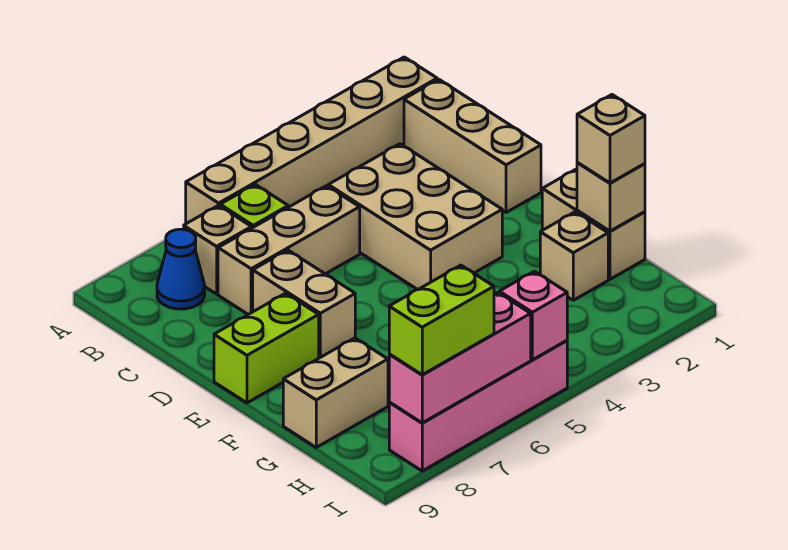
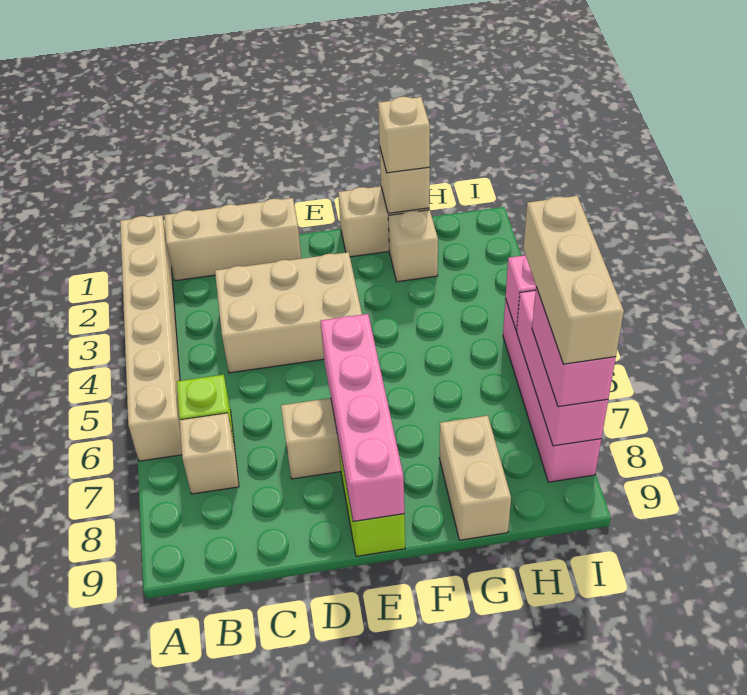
blue cone B8 level 1 -> none
tan brick C5:C7 level 1 -> tan brick I6:I8 level 4
none -> pink brick E6:E9 level 2
lime brick I7:I8 level 3 -> pink brick I7:I8 level 3

